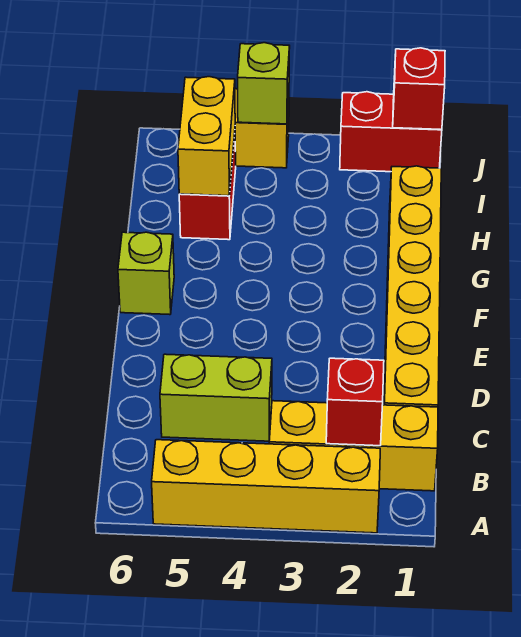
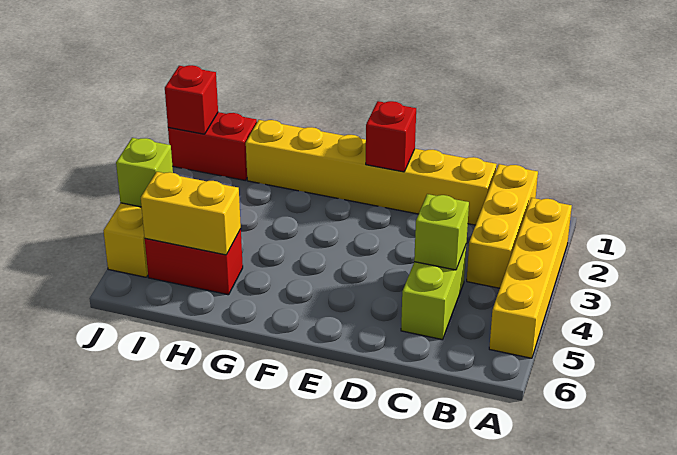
red brick B2 level 2 -> red brick E1 level 2
lime brick F6 level 1 -> lime brick C4 level 2
red brick J1:J2 level 1 -> red brick I1:J1 level 1

